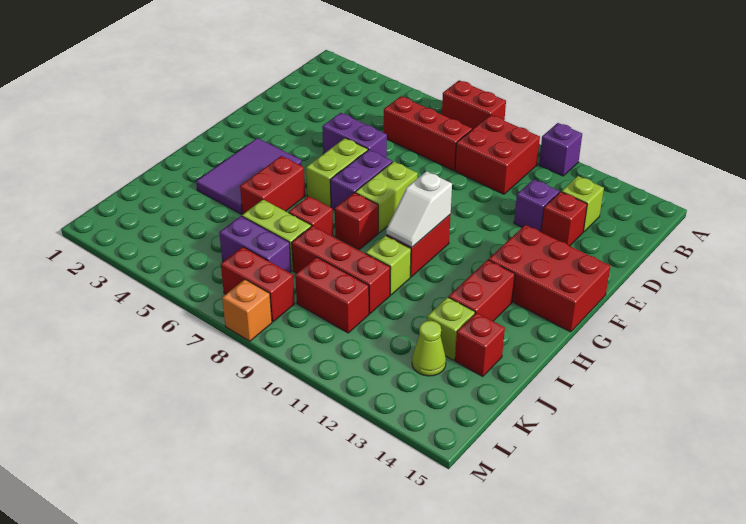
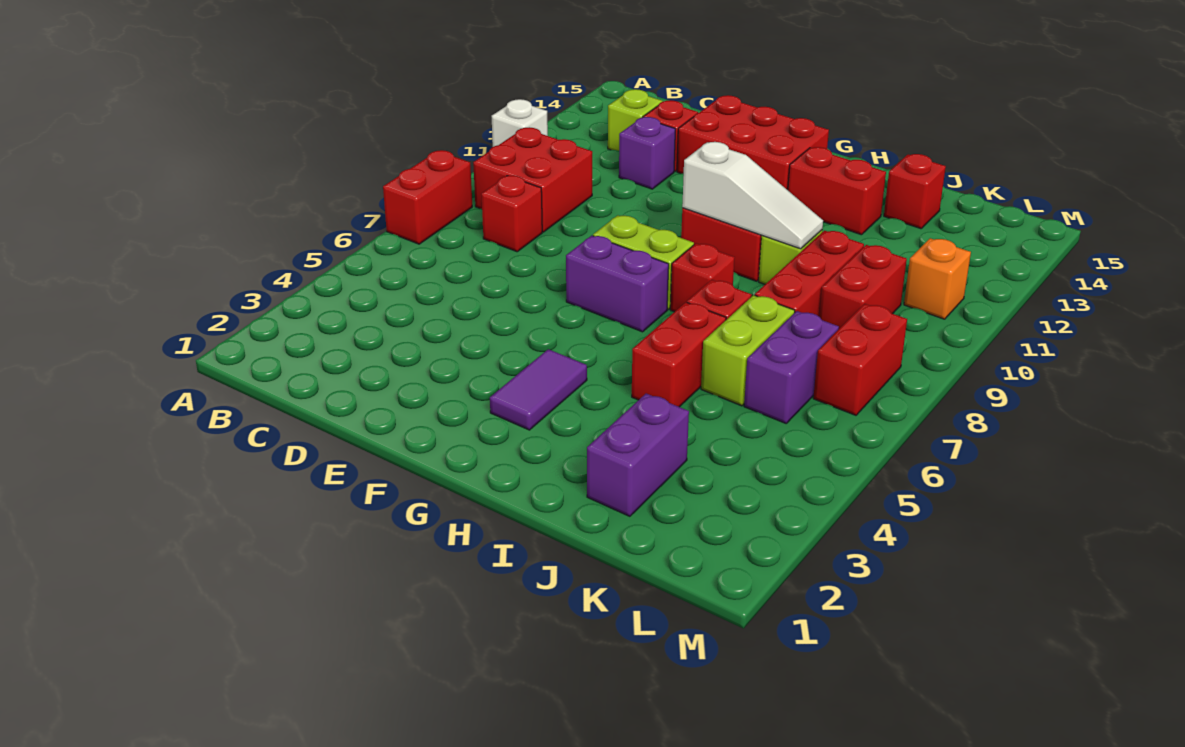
purple brick A11 level 1 -> white brick A11 level 1
red brick C6:C8 level 1 -> red brick C8 level 1
purple brick E5:E6 level 1 -> purple brick J2:J3 level 1
lime brick F6:G6 level 1 -> none
red brick F13:G15 level 1 -> red brick E13:G14 level 1
purple tile G3:I4 level 1 -> purple tile G3:G4 level 1
white slope G10:H10 level 2 top G -> white slope G10:I10 level 2 top G
red brick H5:I5 level 1 -> red brick I5:I6 level 1
lime brick J13 level 1 -> none
lime cone K13 level 1 -> none
orange brick M8 level 1 -> orange brick L11 level 1

